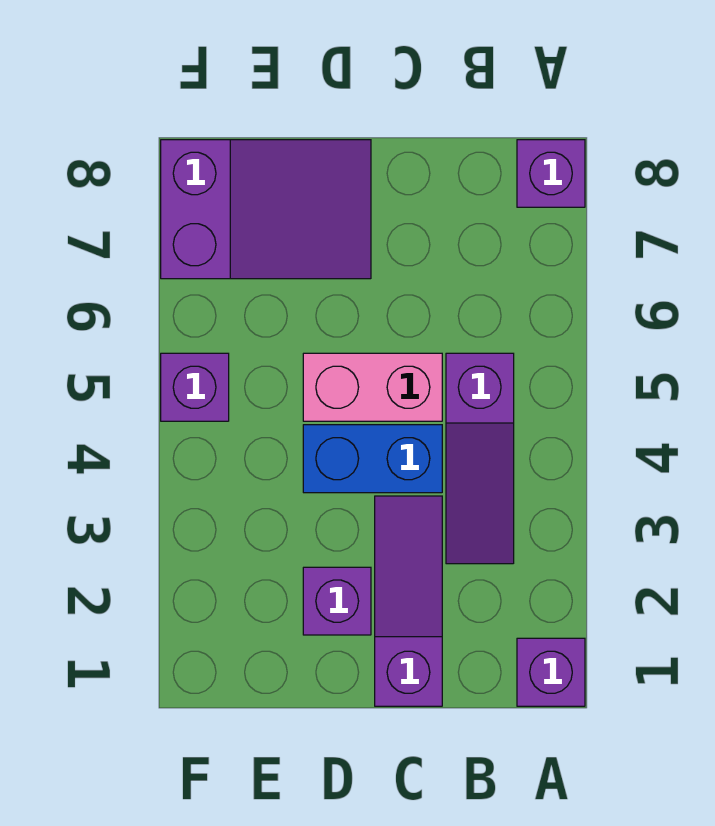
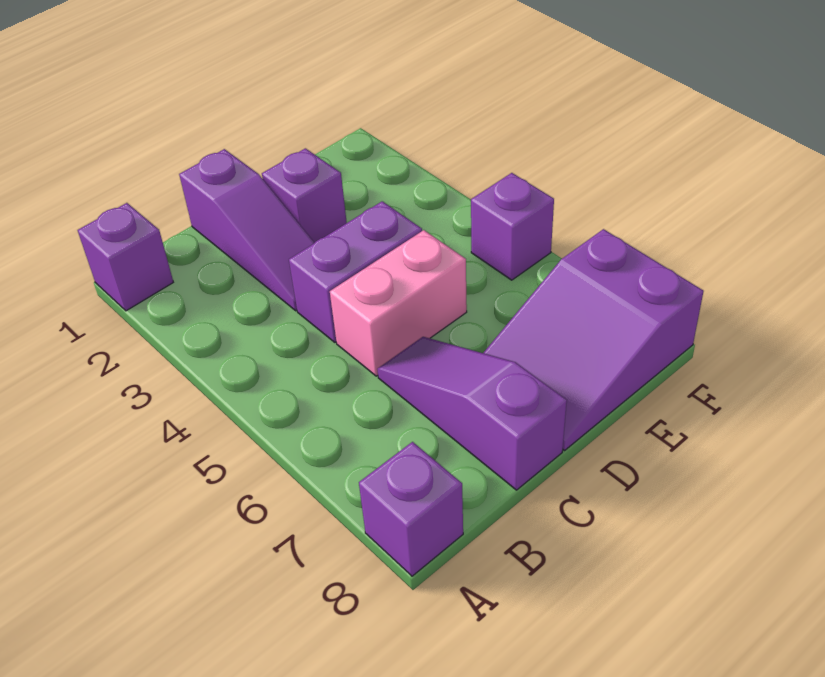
purple slope B3:B5 level 1 top 5 -> purple slope C6:C8 level 1 top 8
blue brick C4:D4 level 1 -> purple brick C4:D4 level 1

